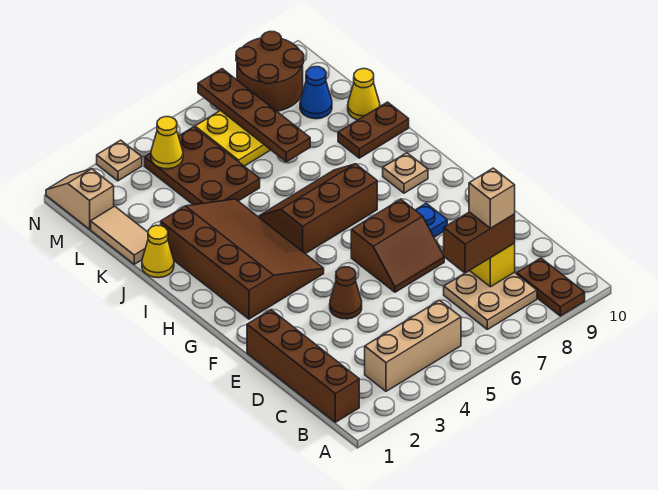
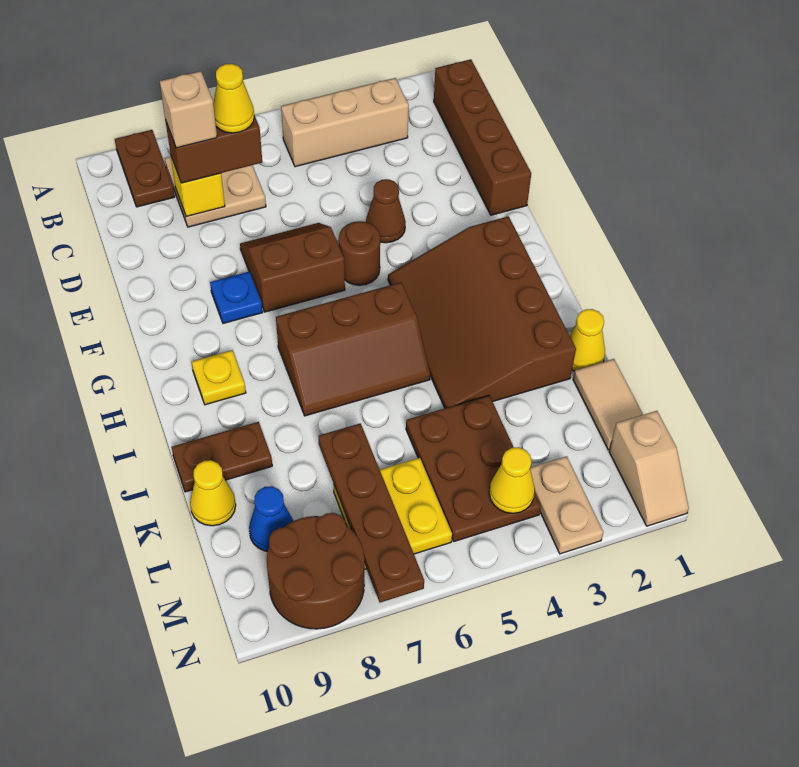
none -> yellow cone C7 level 4
none -> brown round brick F5 level 1
tan plate H9 level 1 -> yellow plate H9 level 1
tan plate N3 level 1 -> tan plate M3:N3 level 1

